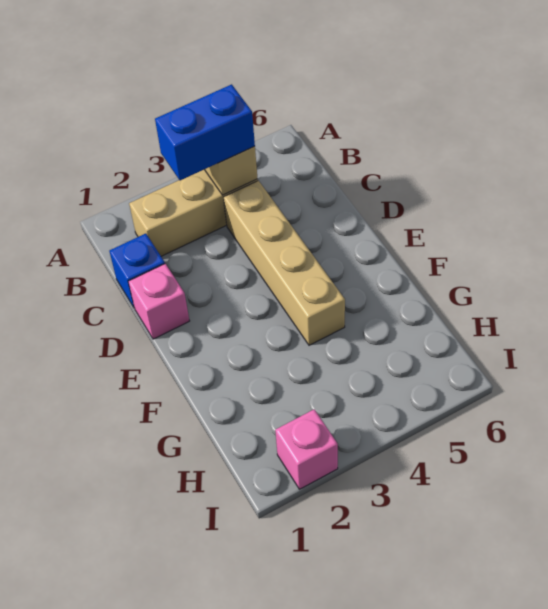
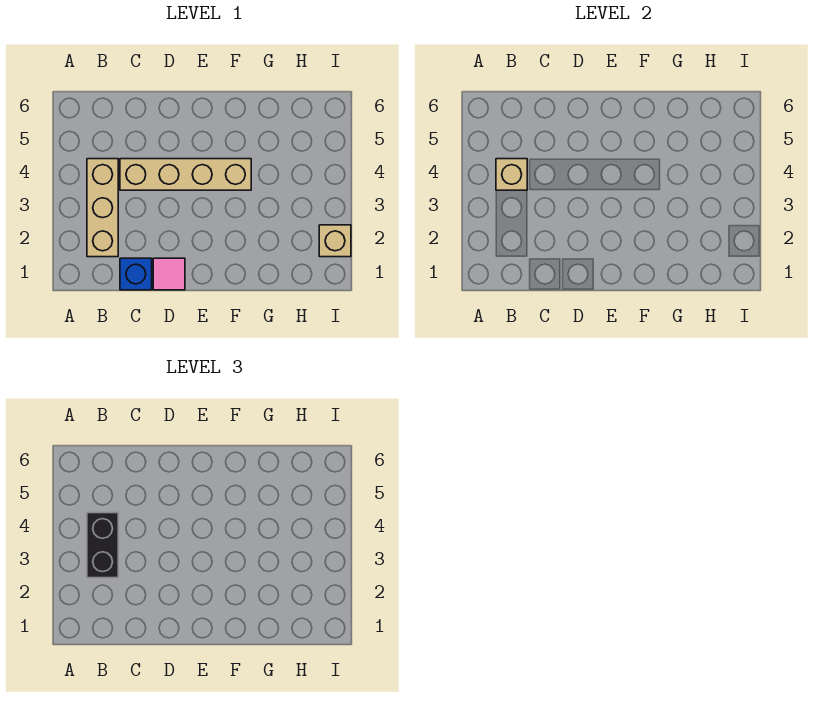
blue brick B3:B4 level 3 -> black brick B3:B4 level 3
pink brick D1 level 1 -> pink tile D1 level 1
pink brick I2 level 1 -> tan brick I2 level 1

